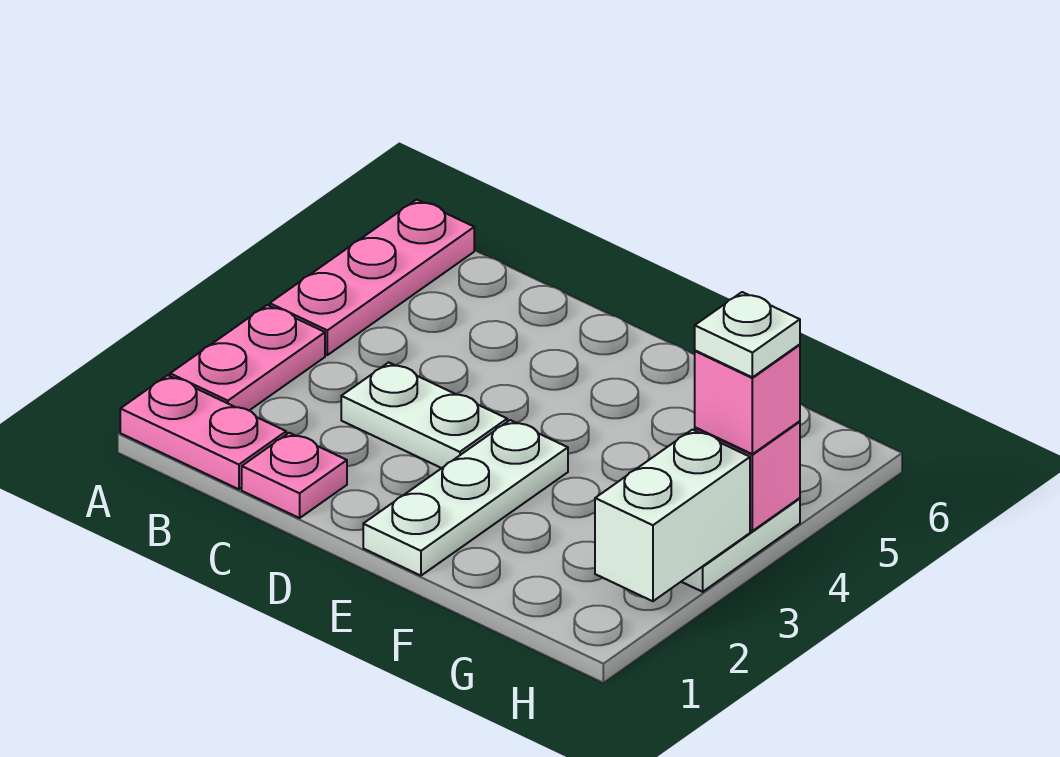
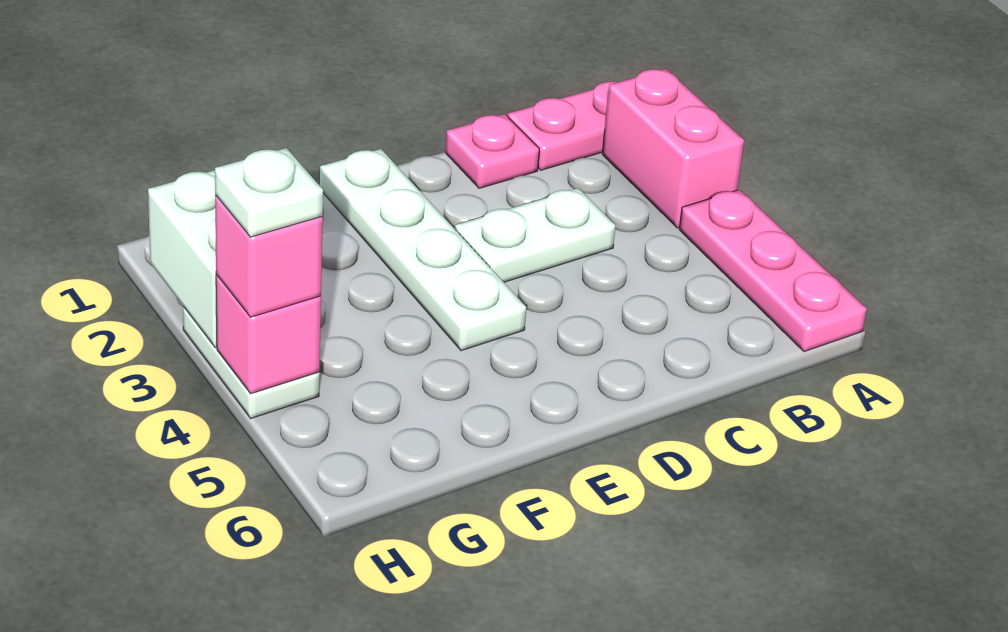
pink plate A2:A3 level 1 -> pink brick A2:A3 level 1
white plate E1:E3 level 1 -> white plate E1:E4 level 1

